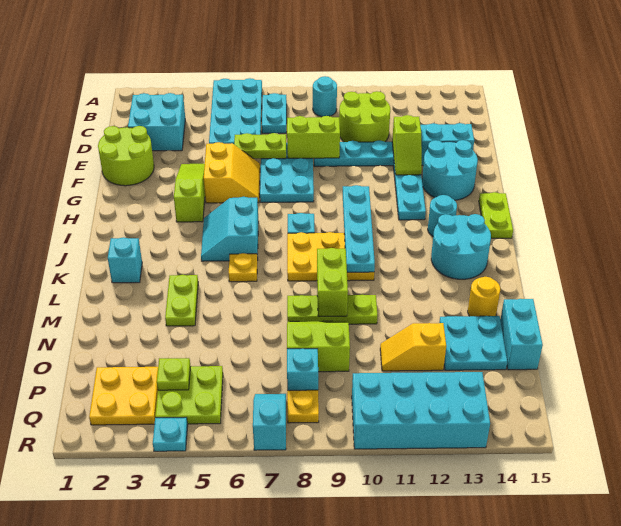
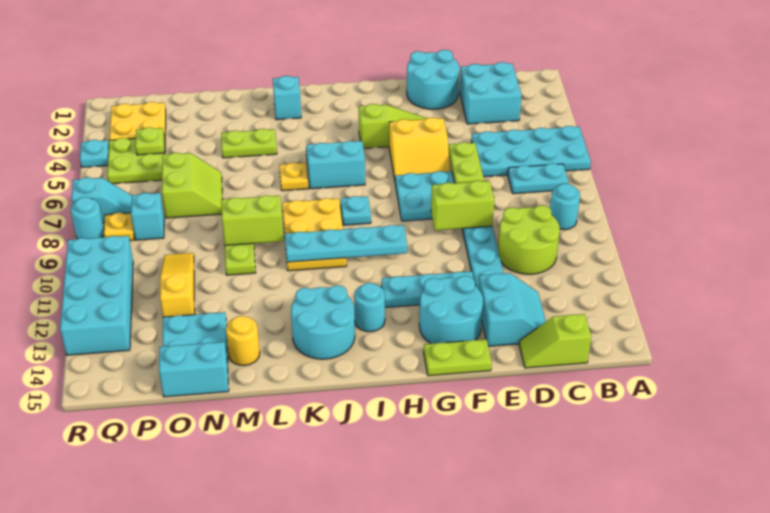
lime round brick E1:F2 level 1 -> cyan round brick E1:F2 level 1
lime brick E8:E9 level 2 -> lime brick E9:F9 level 2
lime slope E12:F12 level 2 top E -> lime slope C15:D15 level 1 top C
lime plate H15:I15 level 1 -> lime plate F15:G15 level 1
lime slope N8:O9 level 1 top O -> lime slope N6:O7 level 1 top O
yellow slope O11:O12 level 1 top 12 -> yellow slope O10:O12 level 1 top 12
none -> cyan round brick R8 level 1

